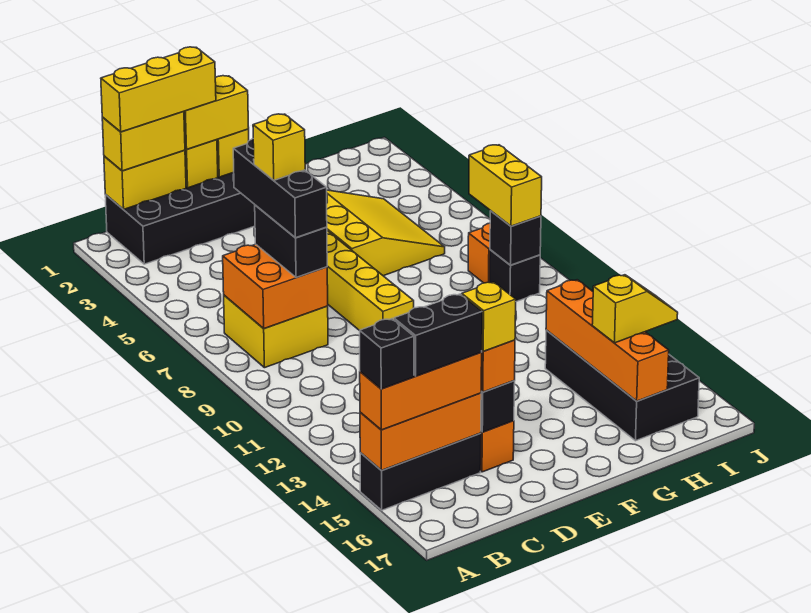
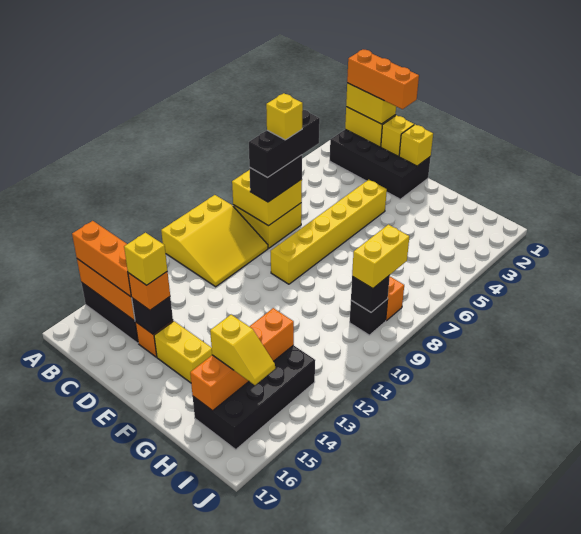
black brick A15 level 4 -> none
yellow brick B1:D1 level 4 -> orange brick B1:D1 level 4
orange brick B7:C8 level 2 -> yellow brick B7:C8 level 2
black brick B15:C15 level 4 -> none
yellow brick D1:E1 level 3 -> yellow brick E15:F15 level 1
yellow slope F4:H6 level 1 top F -> yellow slope A9:C11 level 1 top A

